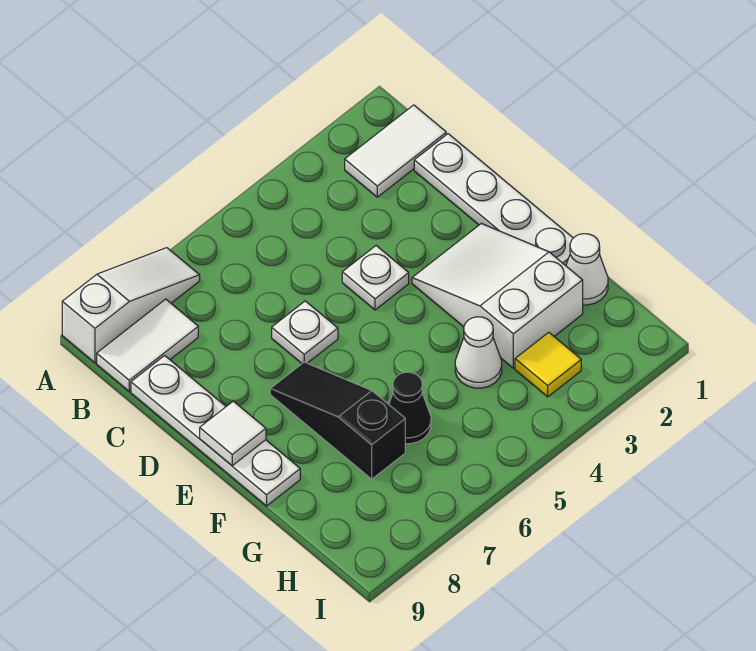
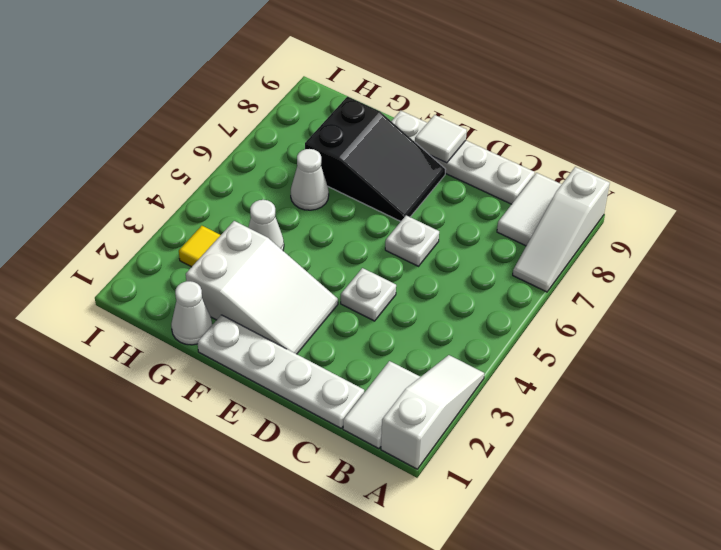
none -> white slope A1:A3 level 1 top 1
black slope E7:G7 level 1 top G -> black slope E7:G8 level 1 top G
black cone G6 level 1 -> white cone G6 level 1

